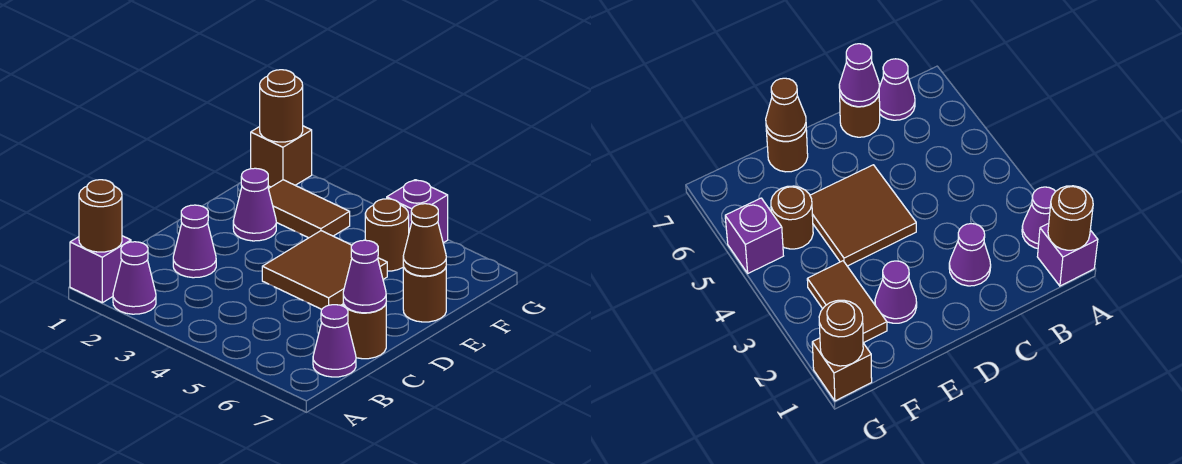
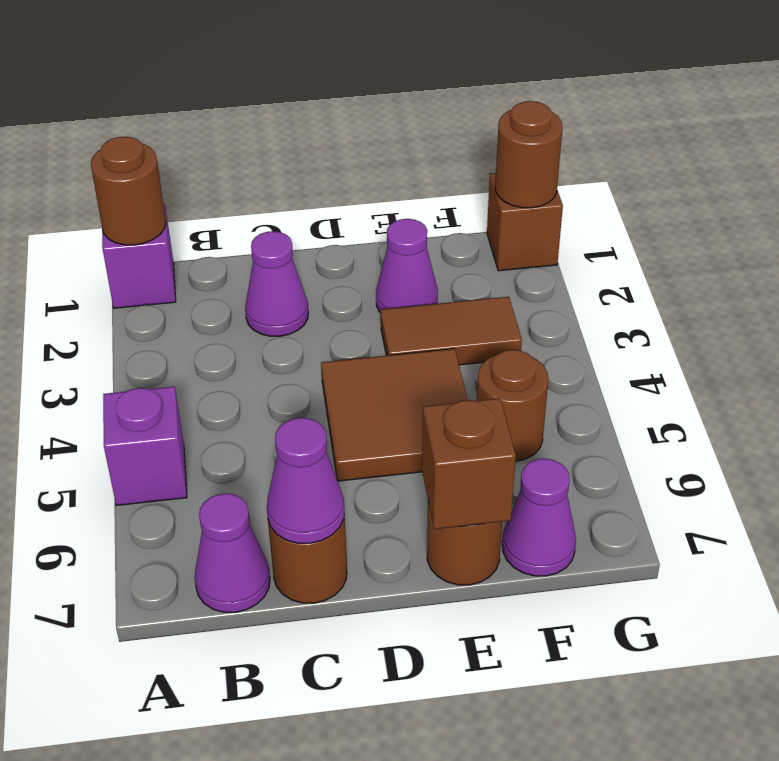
purple cone A2 level 1 -> purple cone F7 level 1
brown cone E7 level 2 -> brown brick E7 level 2
brown tile F2:F3 level 1 -> brown tile E3:F3 level 1
purple brick G5 level 1 -> purple brick A5 level 1

